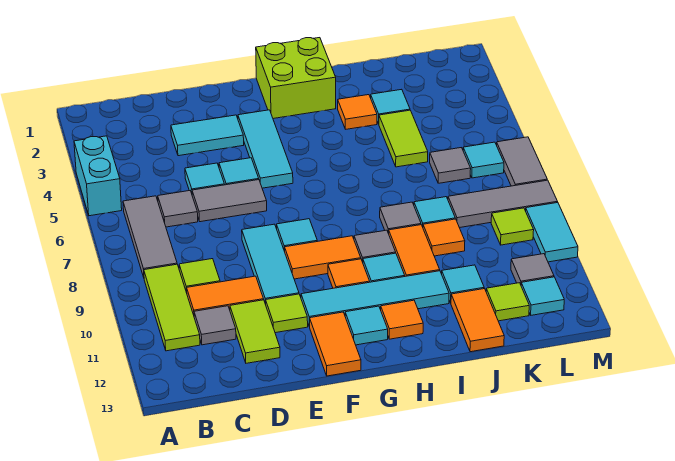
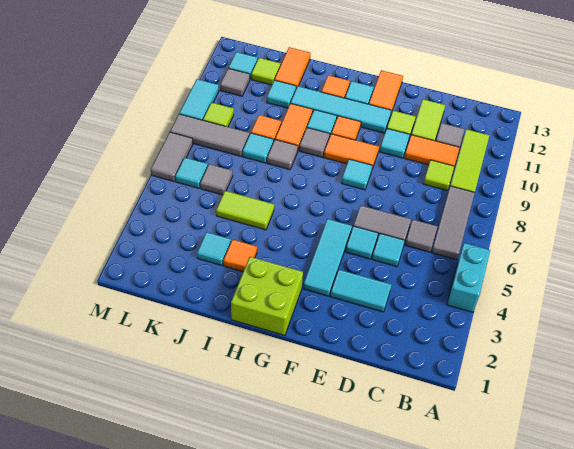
cyan tile E8:E10 level 1 -> cyan tile E10 level 1
lime tile J4:J5 level 1 -> lime tile I5:J5 level 1

